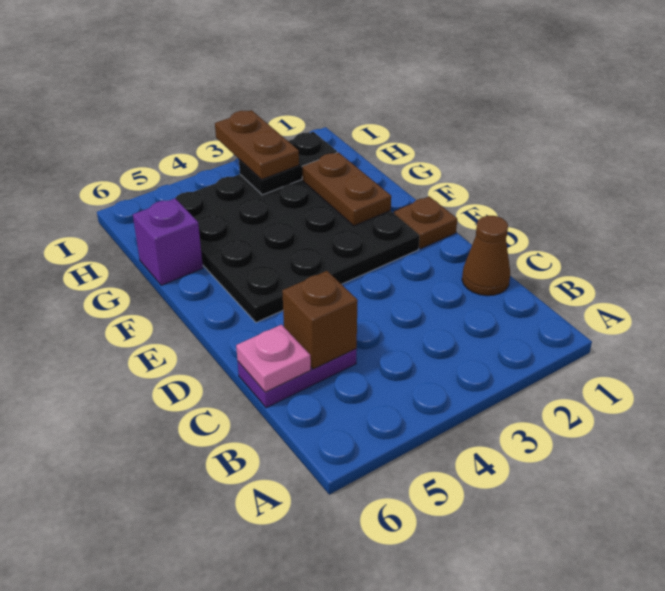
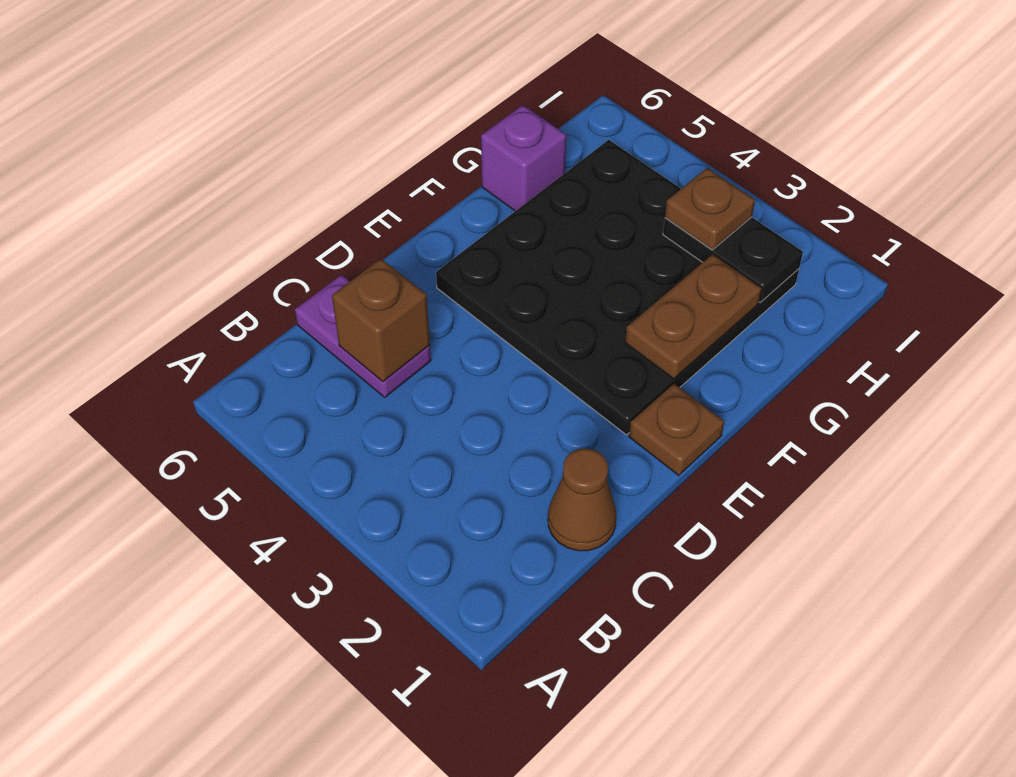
pink plate C6 level 2 -> none
brown plate H3:I3 level 3 -> brown plate H3 level 3

